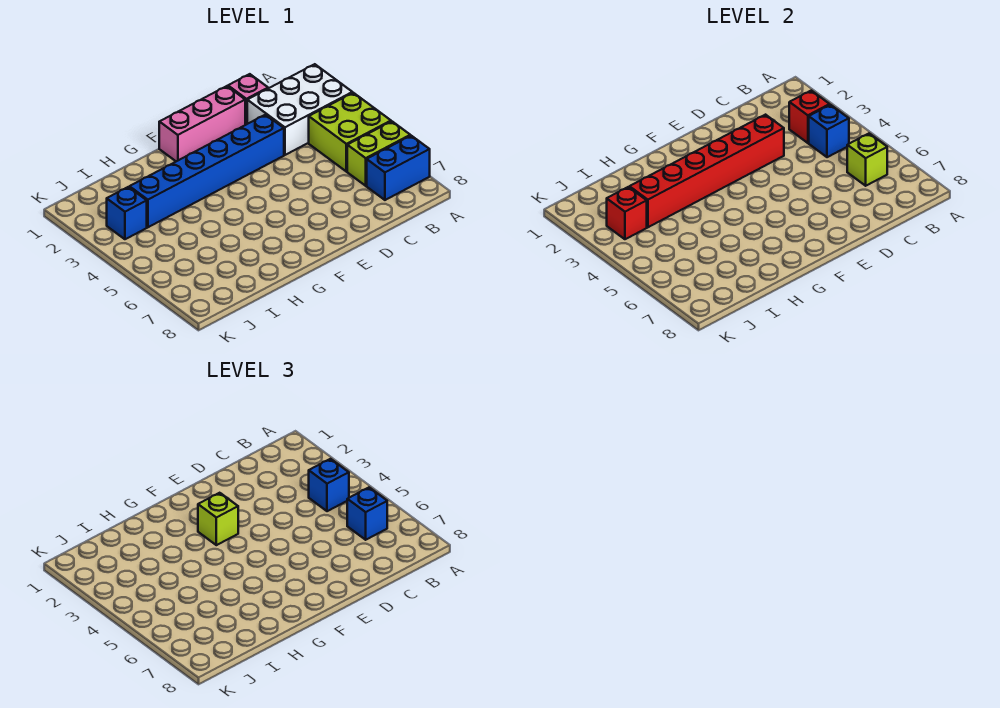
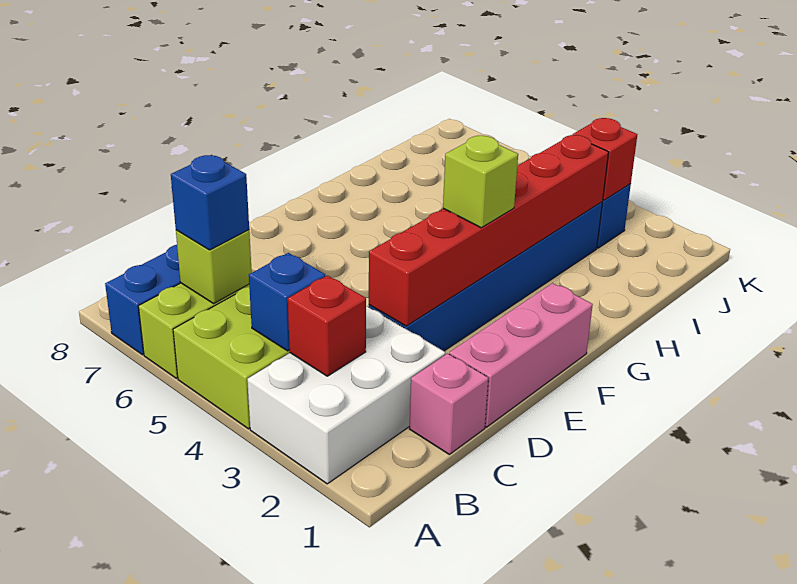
blue brick B4 level 3 -> none

